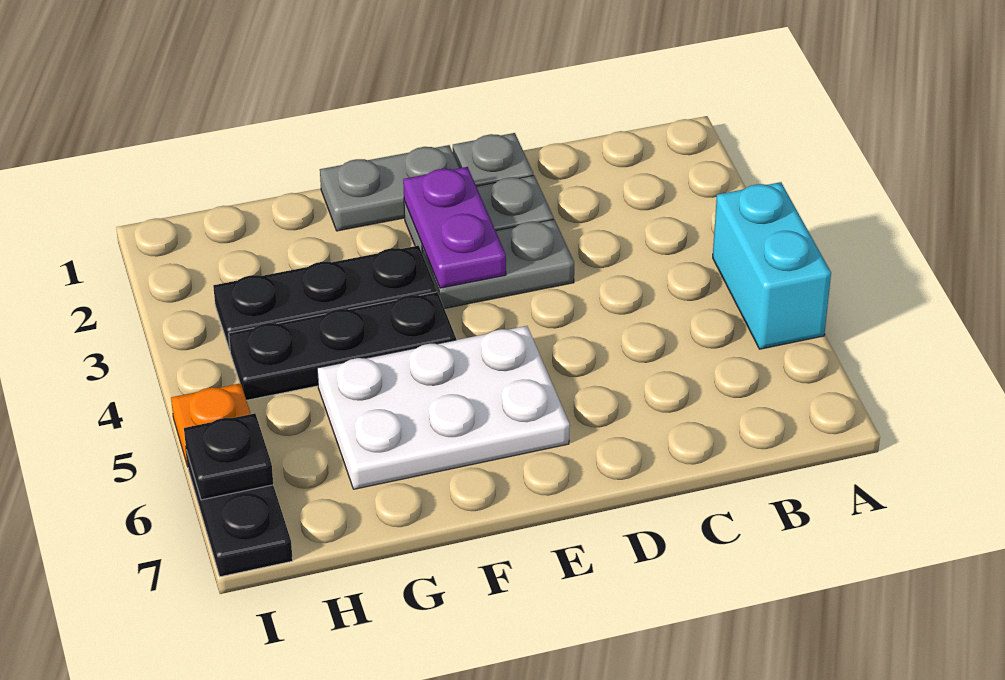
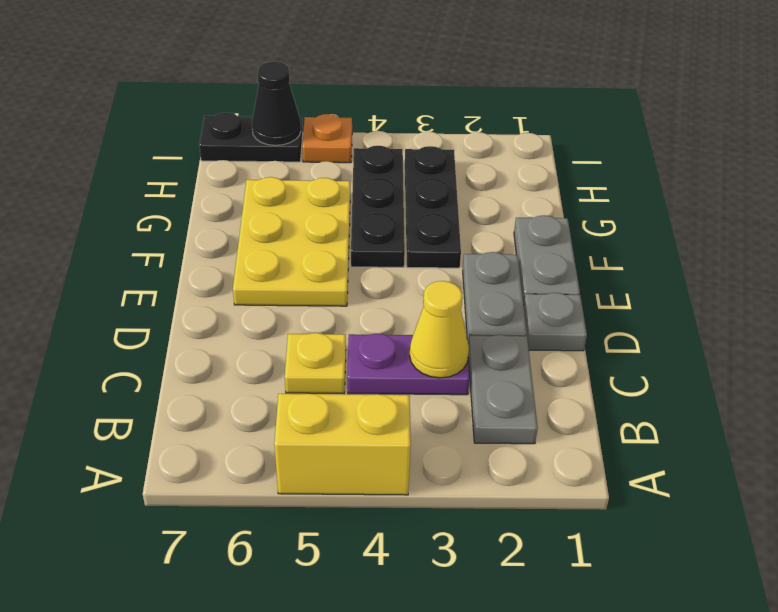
cyan brick A4:A5 level 1 -> yellow brick A4:A5 level 1
none -> yellow cone C3 level 2
none -> yellow plate C5 level 1
grey plate D3:E3 level 1 -> grey plate B2:C2 level 1
purple plate E2:E3 level 2 -> purple plate C3:C4 level 1
white plate E5:G6 level 1 -> yellow plate E5:G6 level 1
black plate I6 level 2 -> black cone I6 level 2

